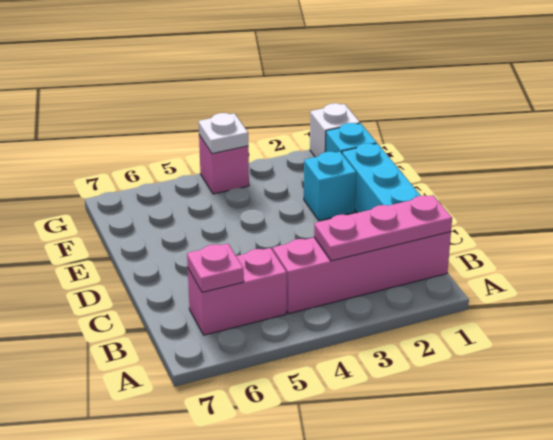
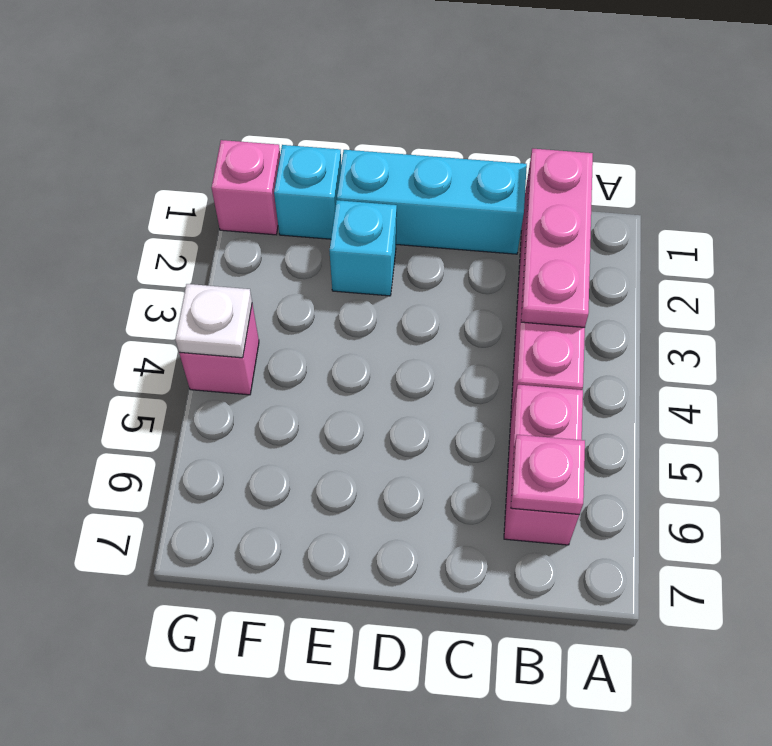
white brick G1 level 1 -> pink brick G1 level 1

